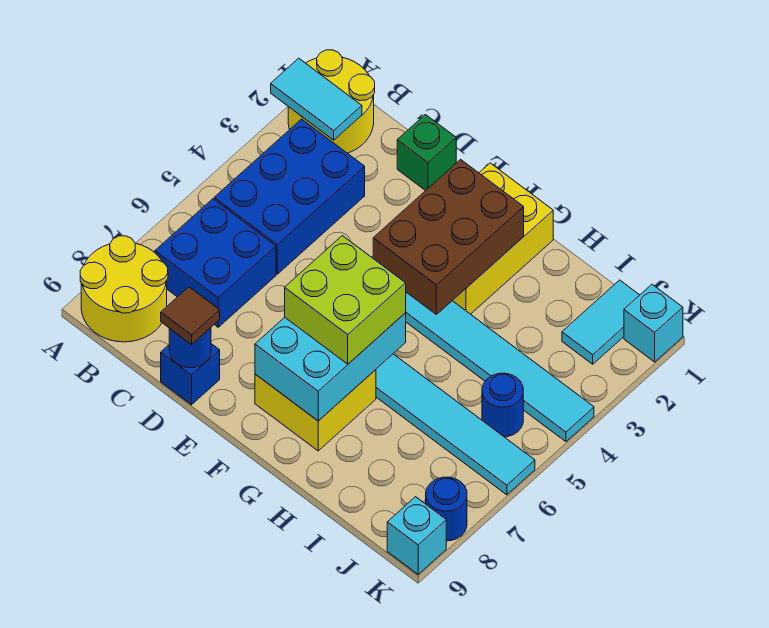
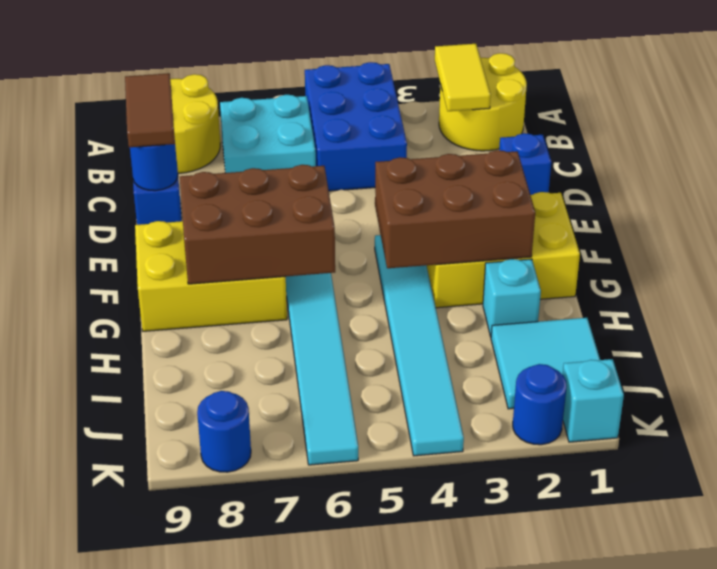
cyan tile A2:B2 level 2 -> yellow tile A2:B2 level 2
blue brick B3:C5 level 1 -> blue brick A4:C5 level 1
blue brick B6:C7 level 1 -> cyan brick B6:C7 level 1
green brick D1 level 1 -> blue brick D1 level 1
brown tile D9 level 3 -> brown tile C9:D9 level 3
cyan brick F6:G8 level 2 -> brown brick F6:G8 level 2
lime brick F6:G7 level 3 -> none
yellow brick F7:G8 level 1 -> yellow brick F7:G9 level 1
cyan tile J1:J2 level 1 -> cyan tile I1:J2 level 1
blue round brick J5 level 1 -> blue round brick K2 level 1
cyan brick K9 level 1 -> cyan brick H2 level 1

